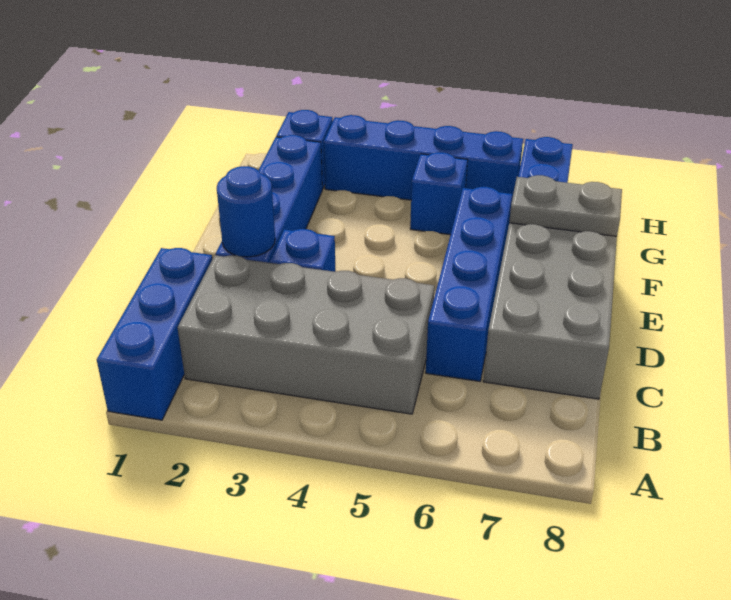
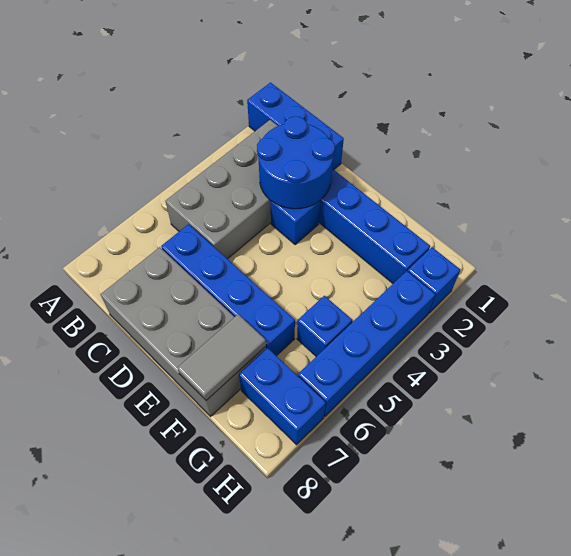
blue round brick D2 level 2 -> blue round brick C2:D3 level 2
grey plate F7:F8 level 2 -> grey tile F7:F8 level 2

